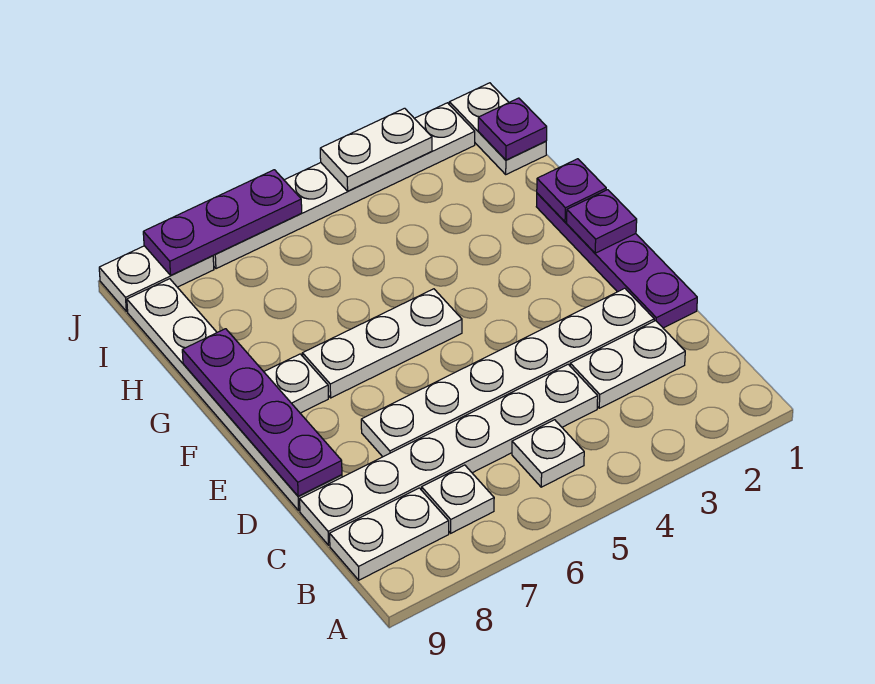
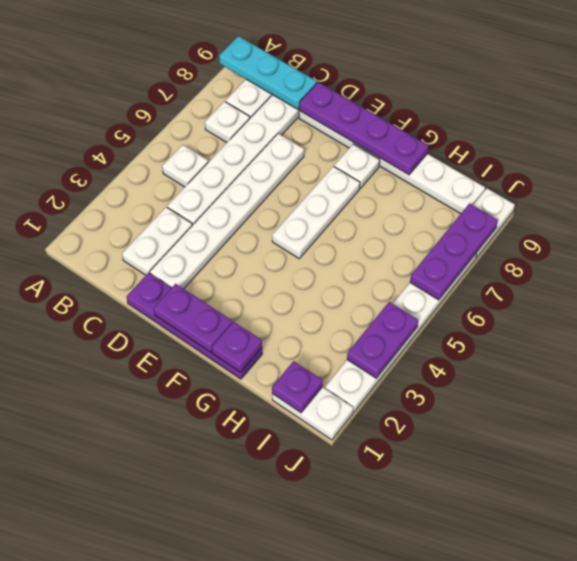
none -> cyan plate A9:C9 level 2
purple plate F1 level 2 -> purple plate E1:F1 level 2
white plate J3:J4 level 2 -> purple plate J3:J4 level 2

